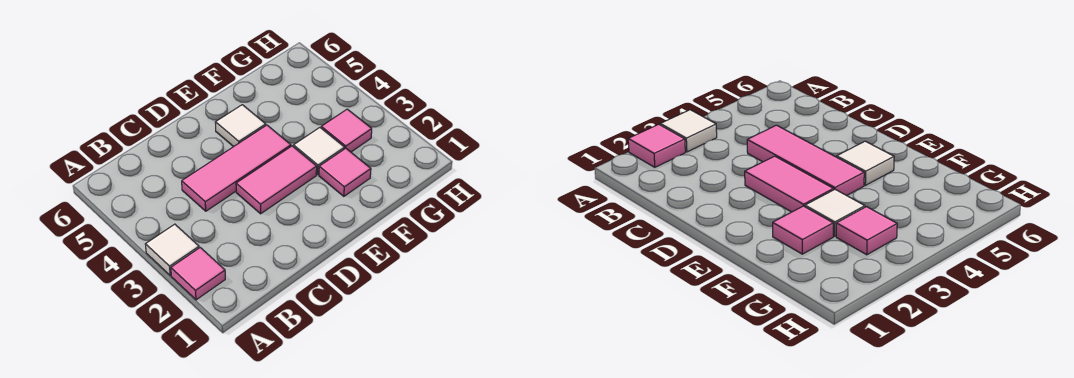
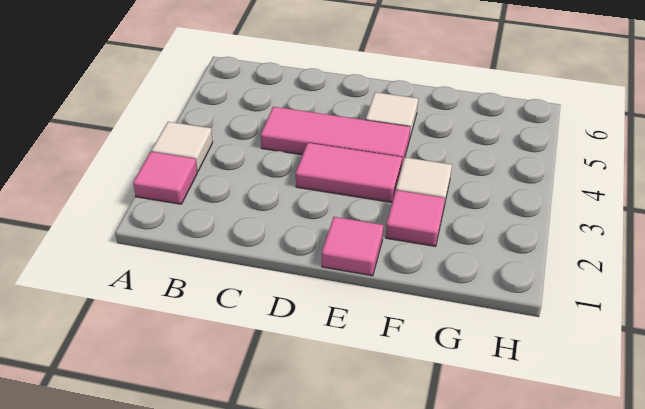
pink tile G3 level 1 -> pink tile E1 level 1

